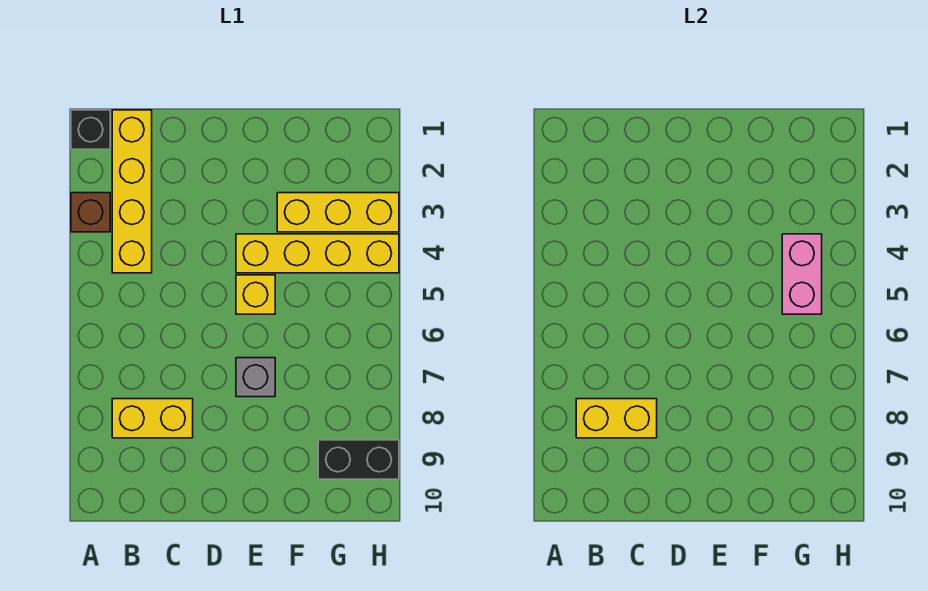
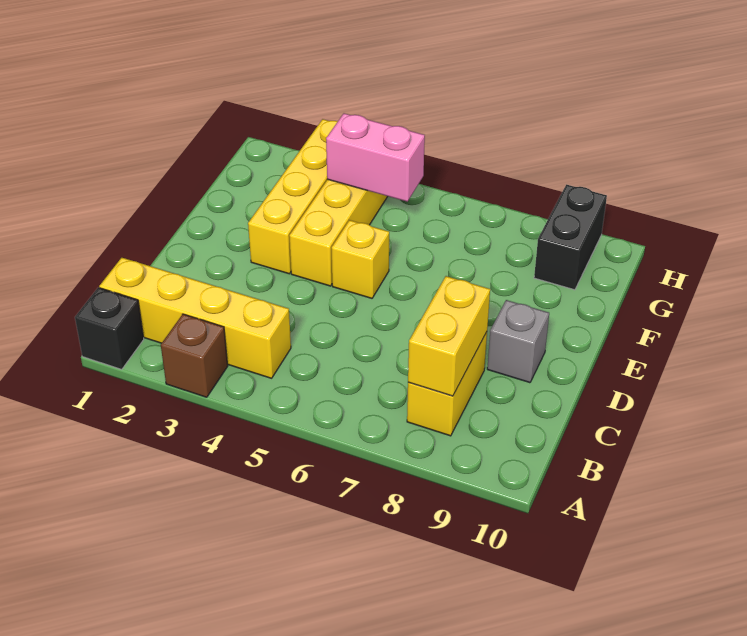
grey brick E7 level 1 -> grey brick D9 level 1
yellow brick F3:H3 level 1 -> yellow brick E3:H3 level 1

